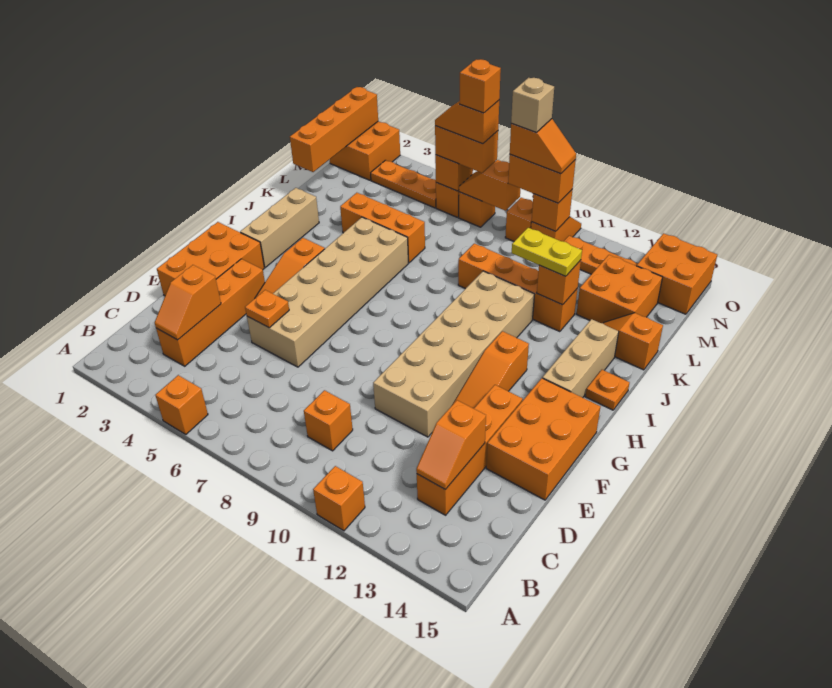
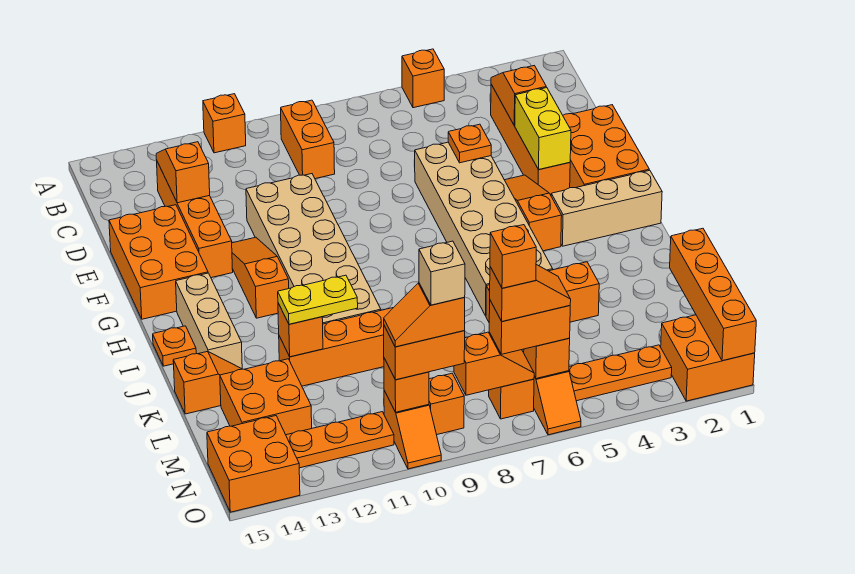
orange brick C9 level 1 -> orange brick B9:C9 level 1
none -> yellow brick E3:F3 level 2
tan brick H2:J2 level 1 -> tan brick H1:H3 level 1

